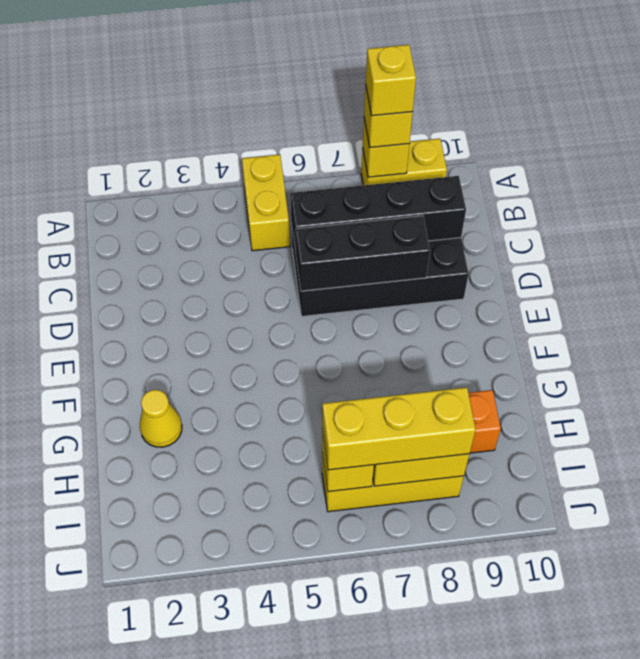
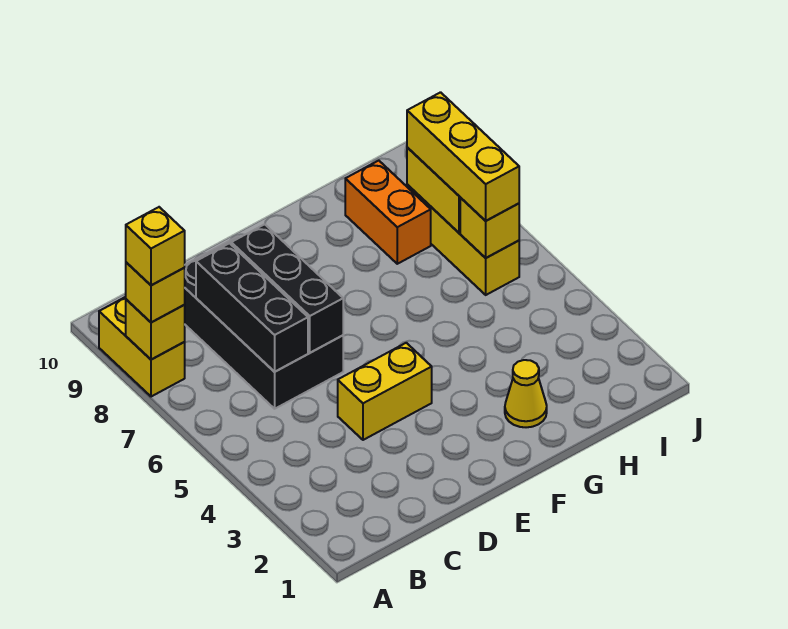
yellow brick A5:B5 level 1 -> yellow brick D4:E4 level 1
black brick C6:C9 level 2 -> black brick C6:C8 level 2

